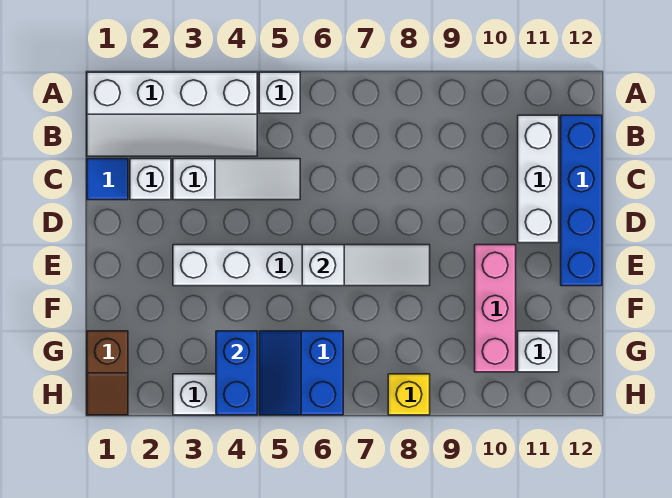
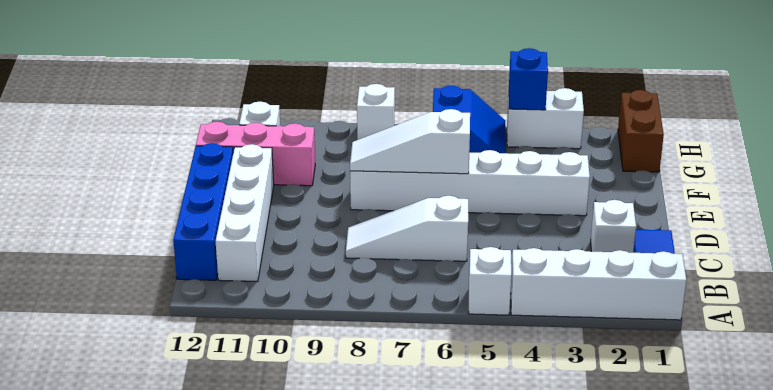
white brick B11:D11 level 1 -> white brick B11:E11 level 1
white slope C3:C5 level 1 top 3 -> white slope C6:C8 level 1 top 6
pink brick E10:G10 level 1 -> pink brick F10:F12 level 1
brown slope G1:H1 level 1 top G -> brown brick G1:H1 level 1
blue brick G4:H4 level 2 -> blue brick H4 level 2
yellow brick H8 level 1 -> white brick H8 level 1

